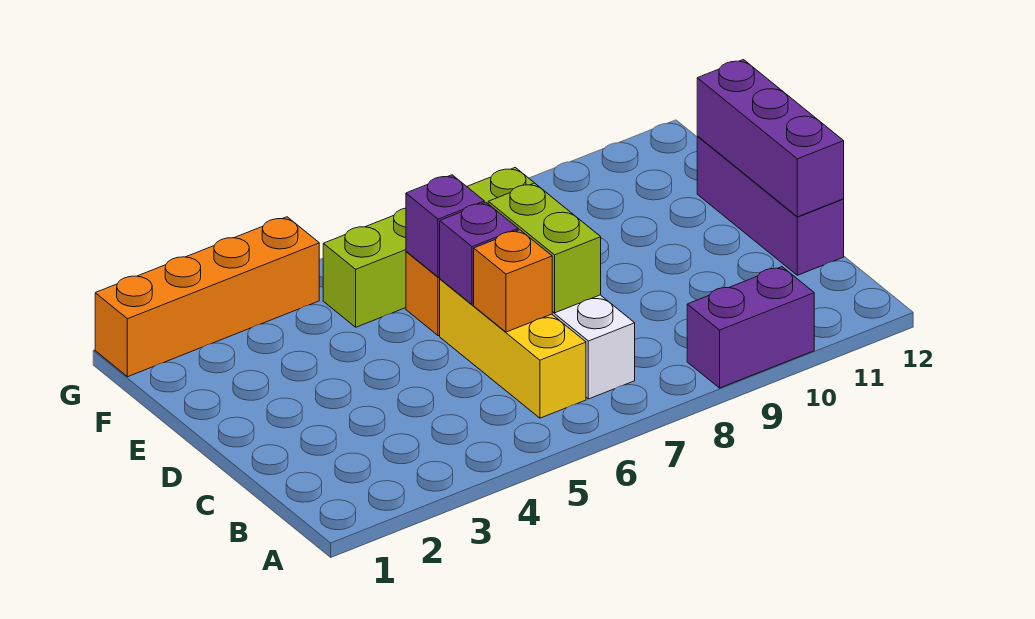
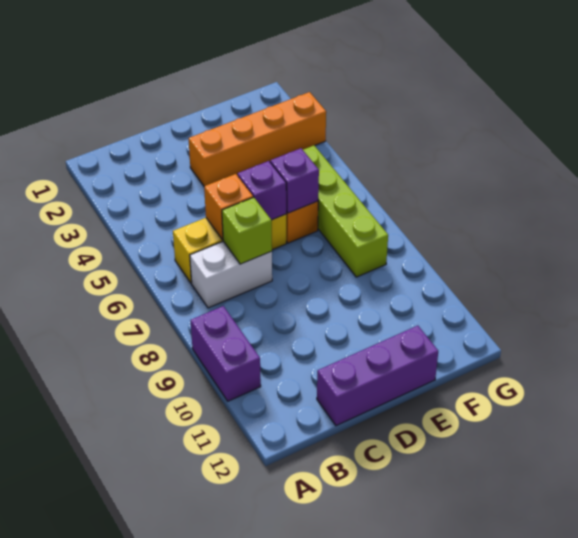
lime brick C7:D7 level 2 -> lime brick C7 level 2
purple brick C12:E12 level 2 -> none
orange brick G1:G4 level 1 -> orange brick D3:G3 level 1

